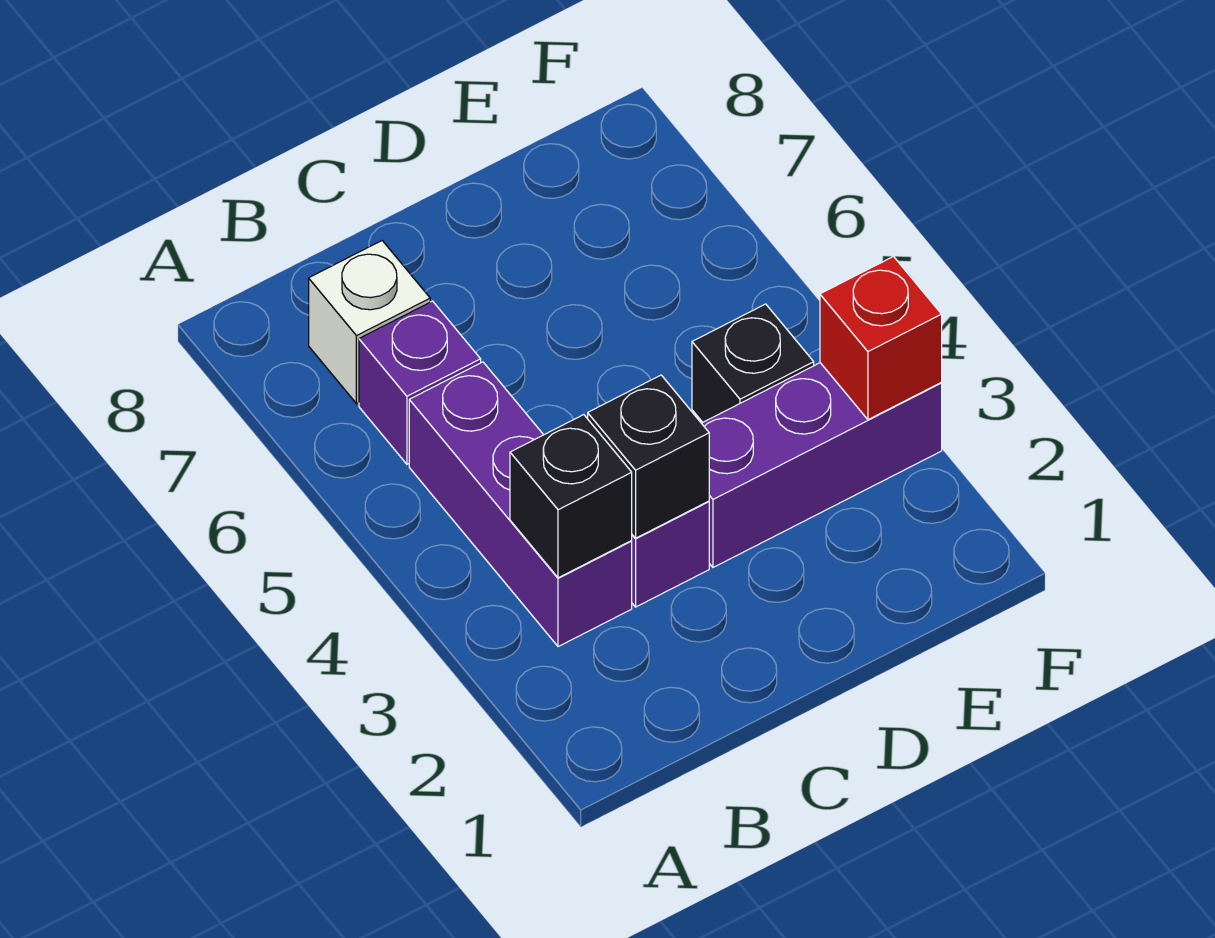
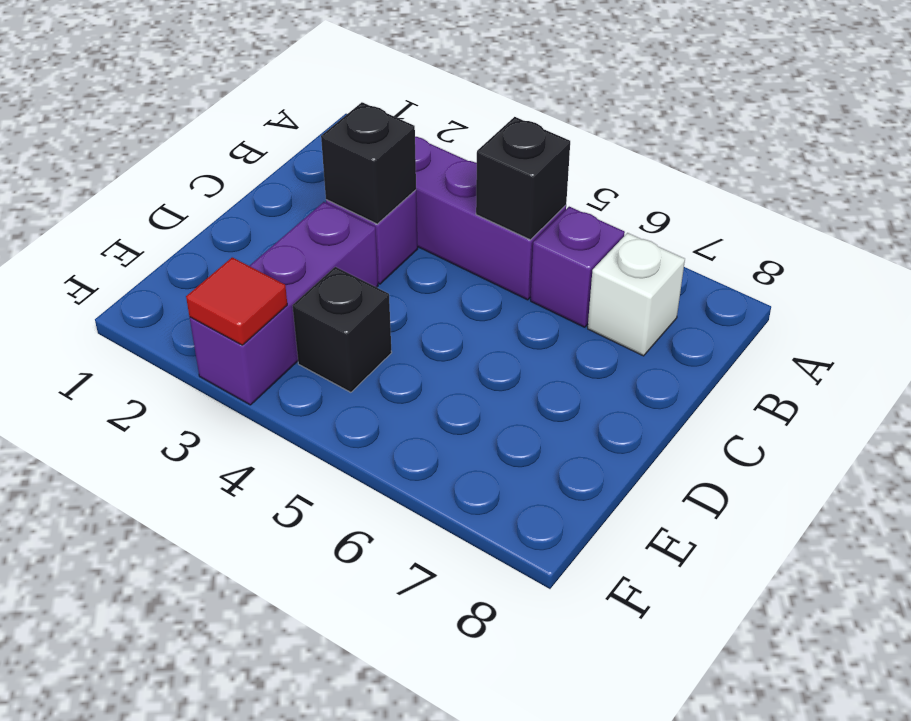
black brick B3 level 2 -> black brick B5 level 2
red brick F3 level 2 -> red tile F3 level 2

